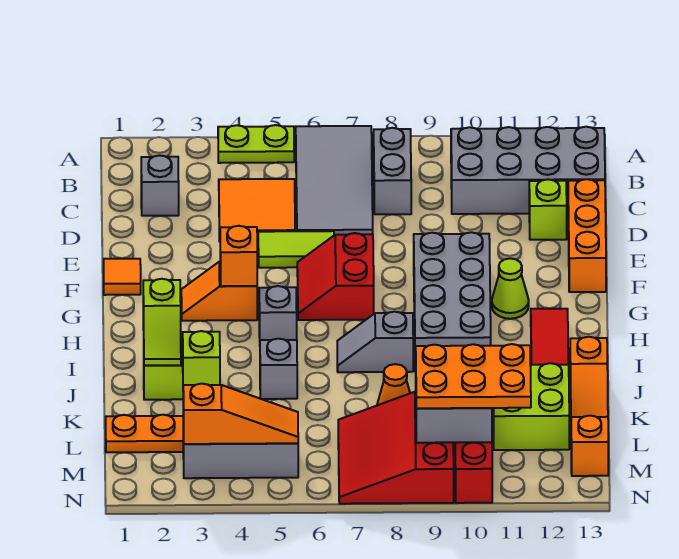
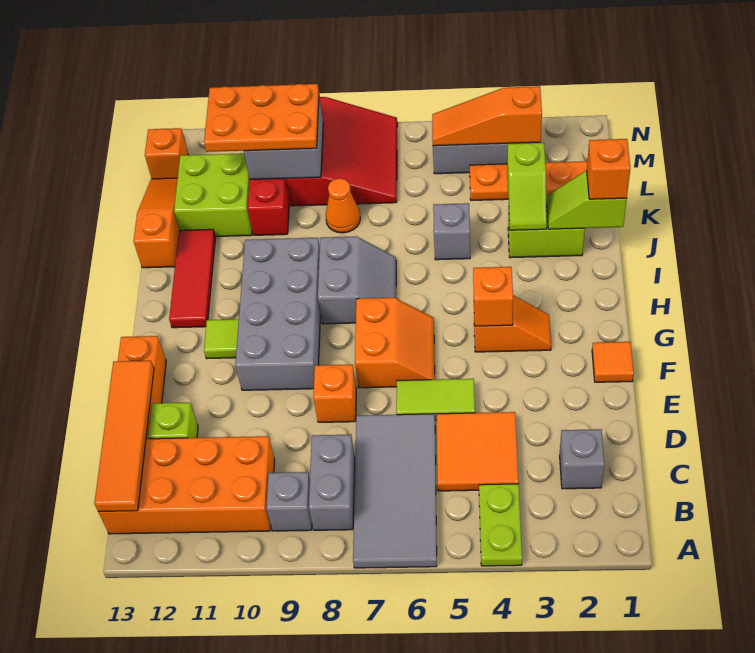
lime plate A4:A5 level 1 -> lime plate A4:B4 level 1
grey brick B10:C13 level 1 -> orange brick B10:C13 level 1
none -> orange tile B13:E13 level 2
none -> orange brick E8 level 1
red slope F6:G7 level 1 top 7 -> orange slope F6:G7 level 1 top 7
lime cone G11 level 1 -> lime tile G11 level 1
grey brick H5 level 1 -> grey brick B9 level 1
lime slope I2:J2 level 2 top I -> lime slope J1:J2 level 2 top 1
grey slope I7:I8 level 1 top 8 -> grey slope H7:I8 level 1 top 8
none -> orange brick J1 level 3

